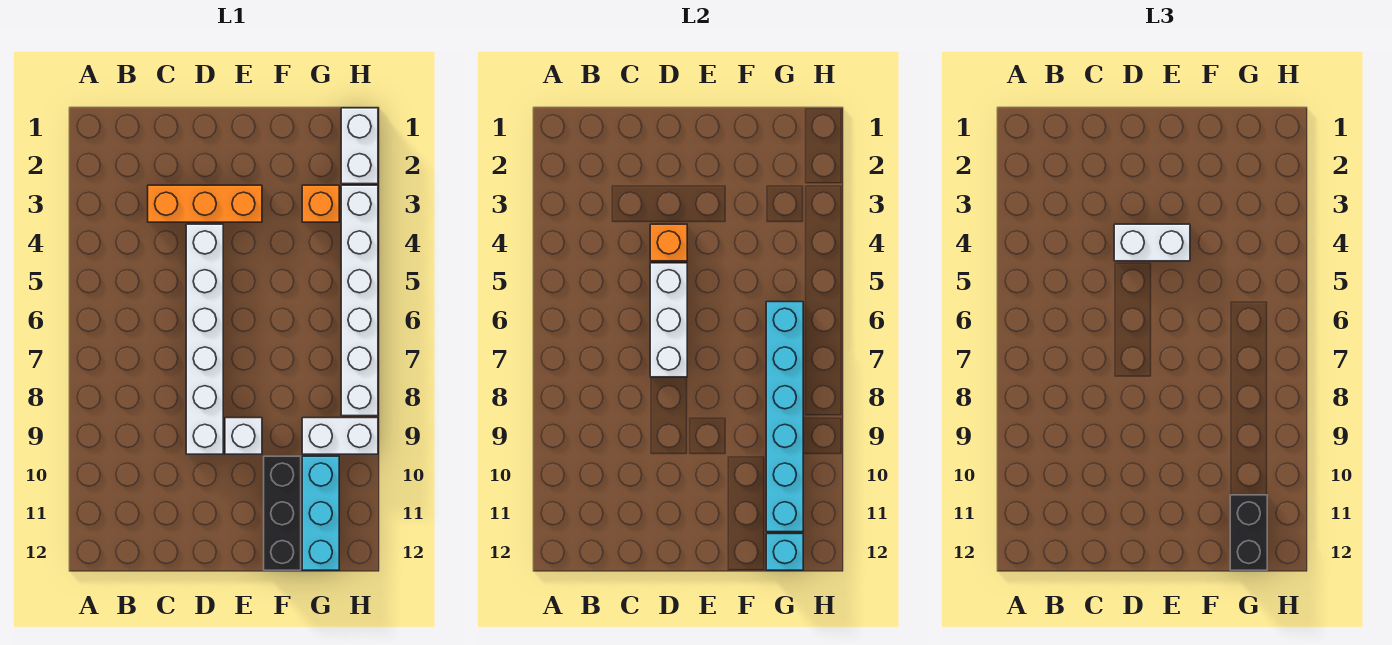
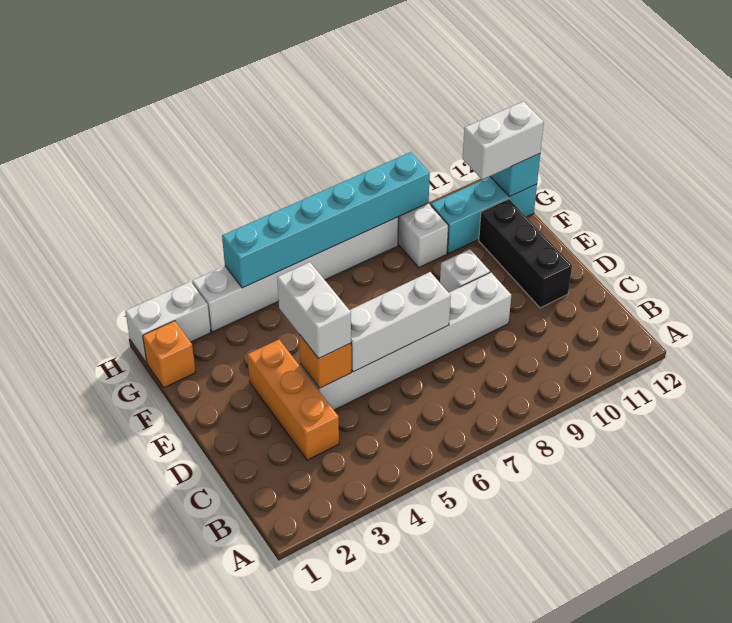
black brick F10:F12 level 1 -> black brick D11:F11 level 1
orange brick G3 level 1 -> orange brick G1 level 1
cyan brick G6:G11 level 2 -> cyan brick H4:H9 level 2
black brick G11:G12 level 3 -> white brick G11:G12 level 3

